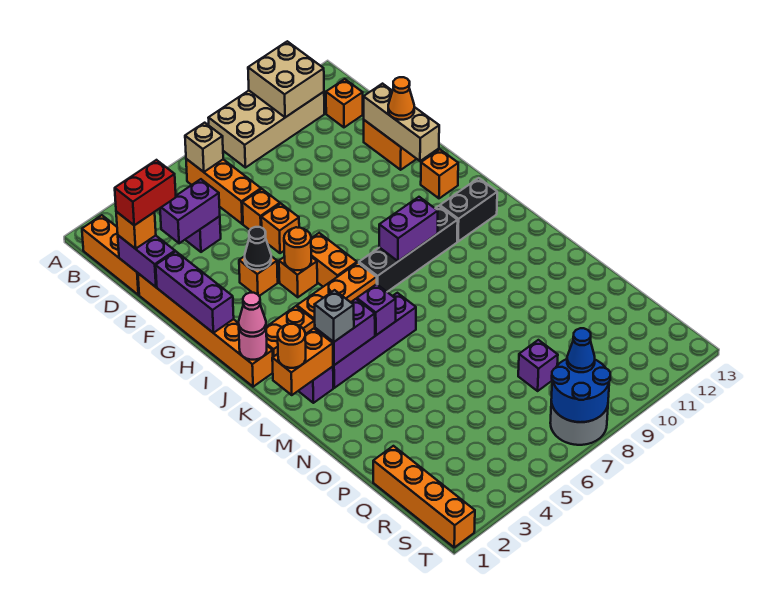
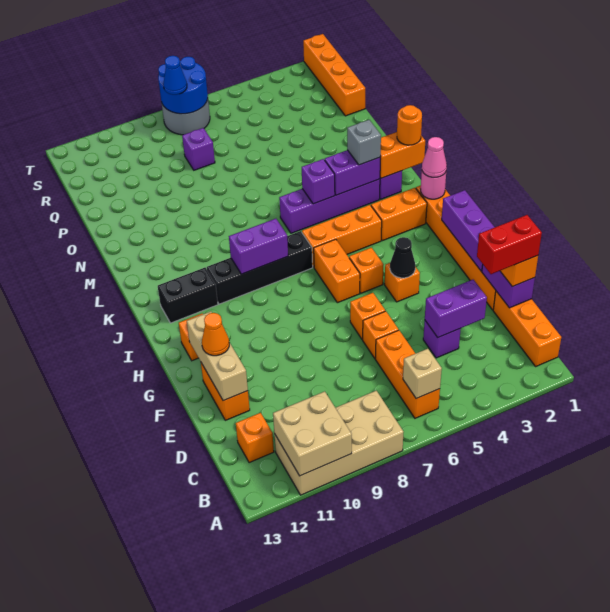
orange round brick H5 level 2 -> none

